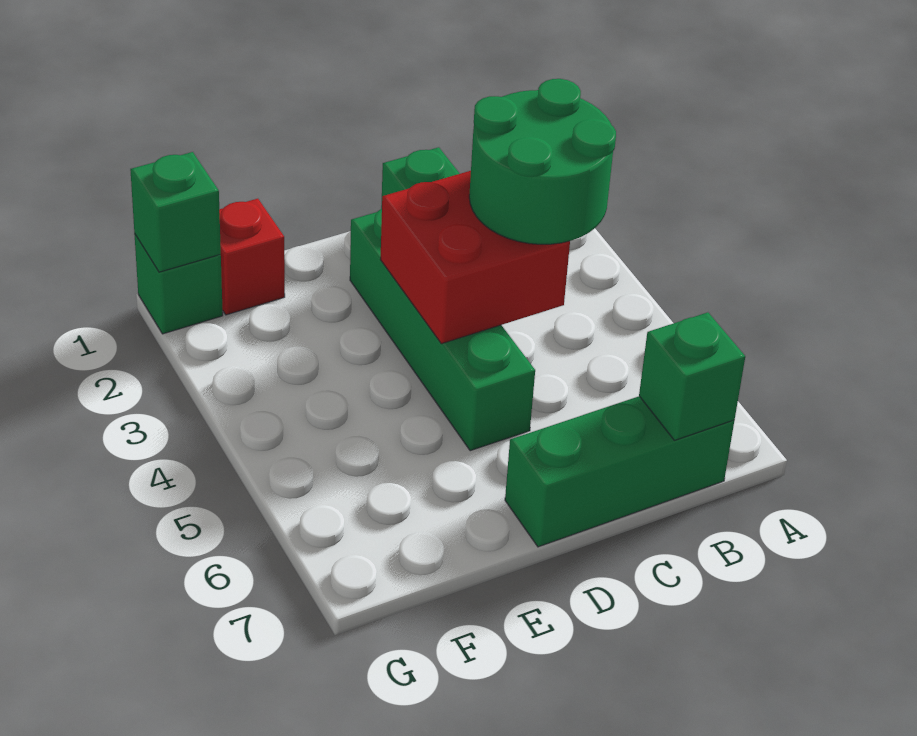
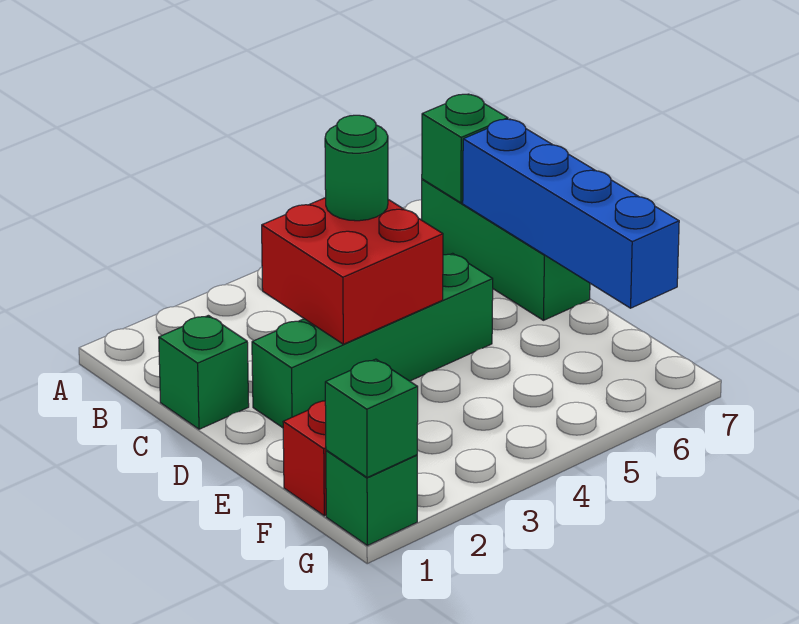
green round brick B3:C4 level 3 -> green round brick C4 level 3
none -> blue brick C7:F7 level 2

